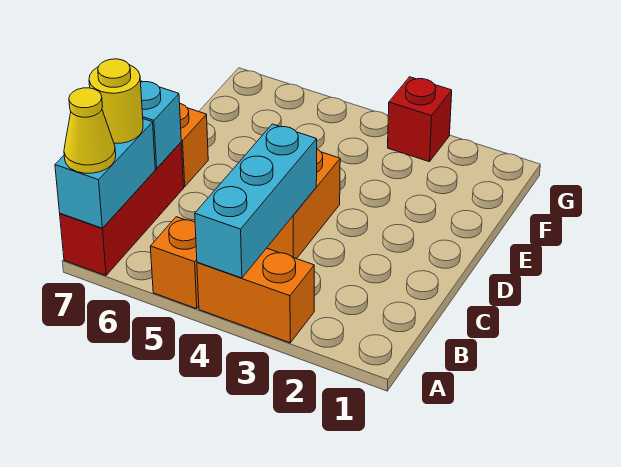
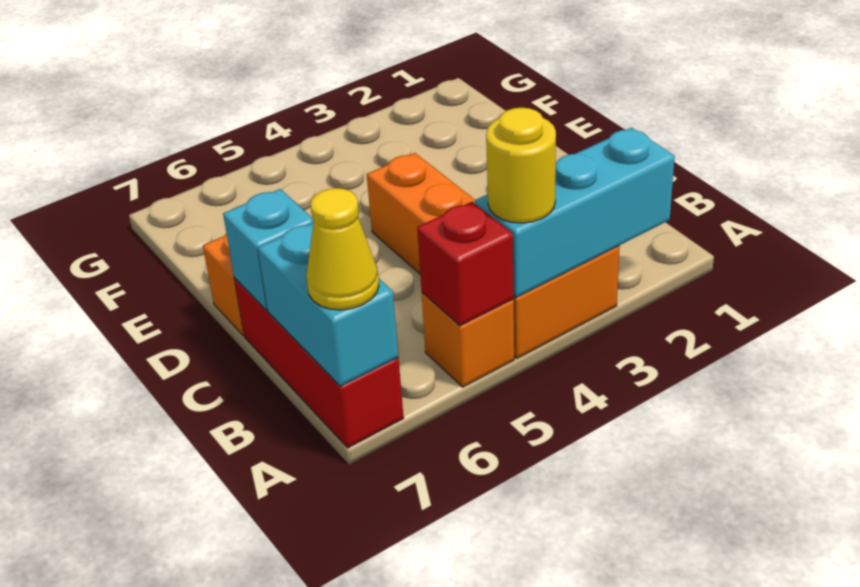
cyan brick A4:C4 level 2 -> cyan brick A2:A4 level 2
yellow round brick B7 level 3 -> yellow round brick A4 level 3
red brick G3 level 1 -> red brick A5 level 2

